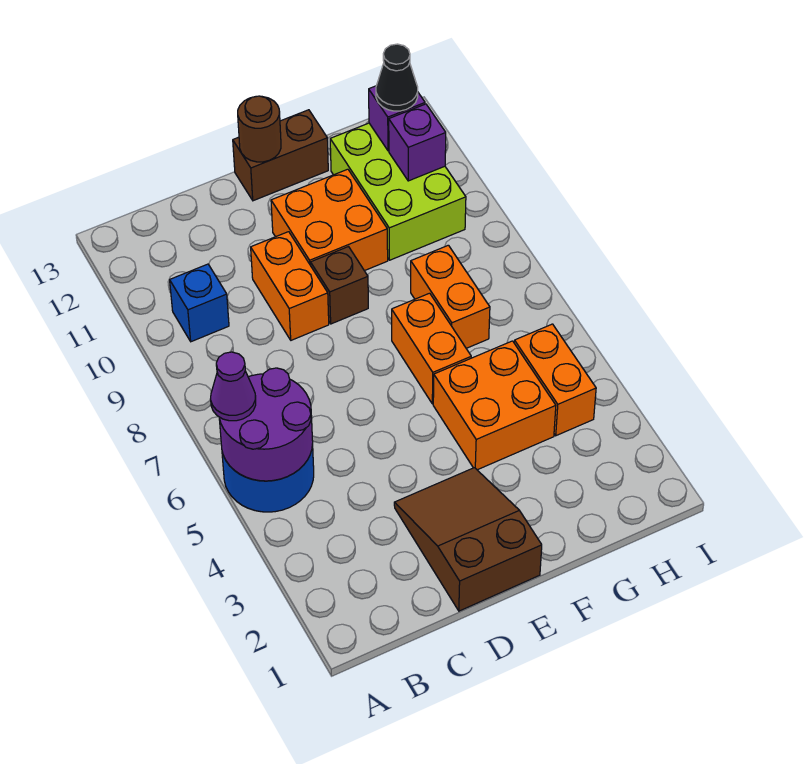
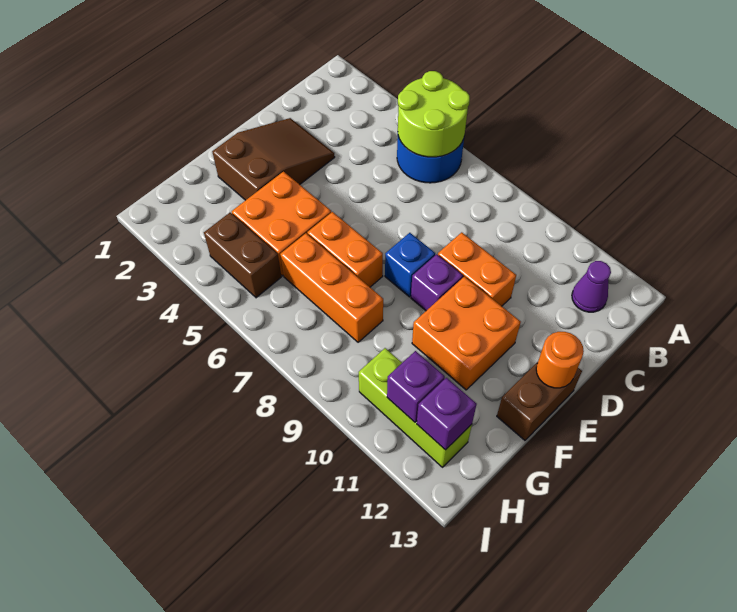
purple round brick A5:B6 level 2 -> lime round brick A5:B6 level 2
purple cone A6 level 3 -> purple cone B12 level 1
blue brick B10 level 1 -> blue brick E8 level 1
brown slope D1:E3 level 1 top 1 -> brown slope D2:F3 level 1 top F
brown brick E9 level 1 -> purple brick E9 level 1
brown round brick E13 level 2 -> orange round brick E13 level 2
orange brick G7:G8 level 1 -> orange brick G6:G8 level 1
lime brick G10:H12 level 1 -> lime brick H10:H12 level 1
orange brick H4:H5 level 1 -> brown brick H4:H5 level 1
black cone H12 level 3 -> none

